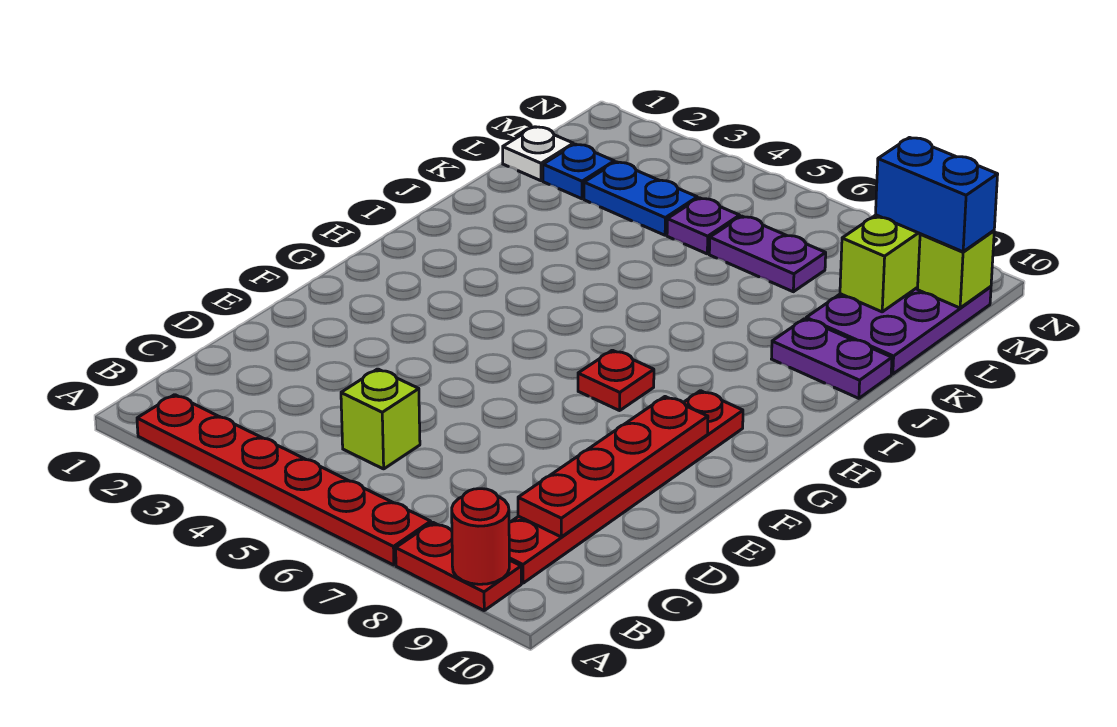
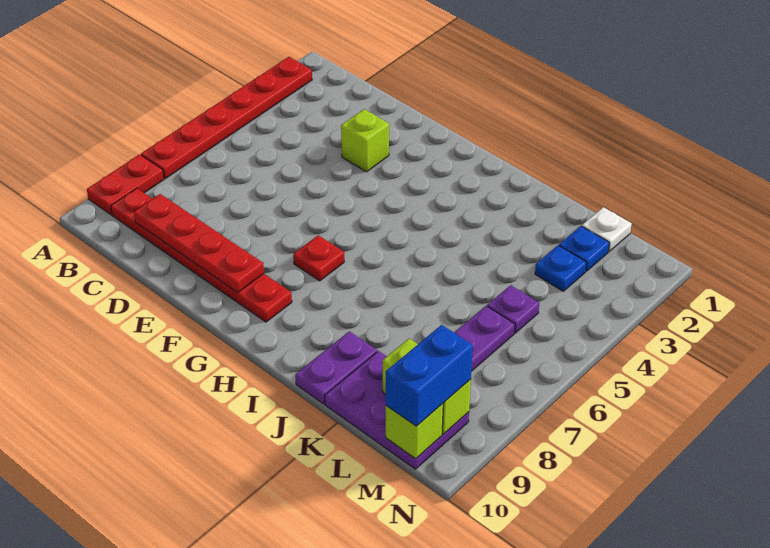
red round brick A9 level 2 -> none
lime brick C5 level 1 -> lime brick E3 level 1
blue plate L3:L4 level 1 -> blue plate L3 level 1

